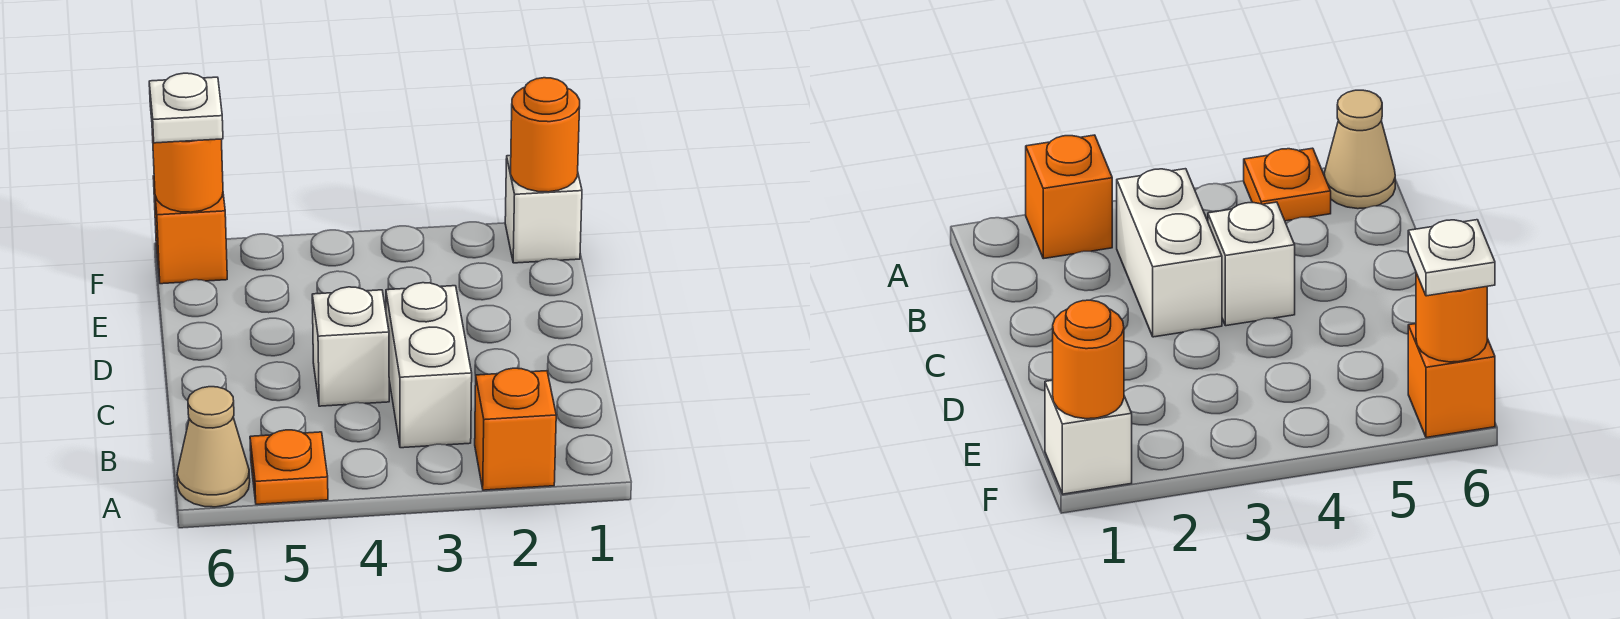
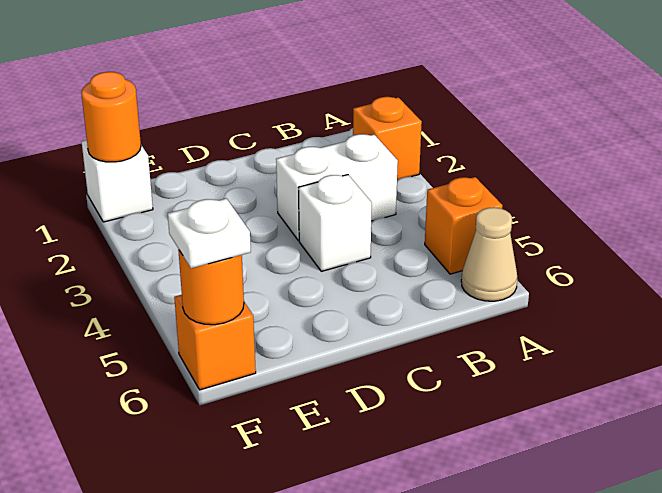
orange plate A5 level 1 -> orange brick A5 level 1

